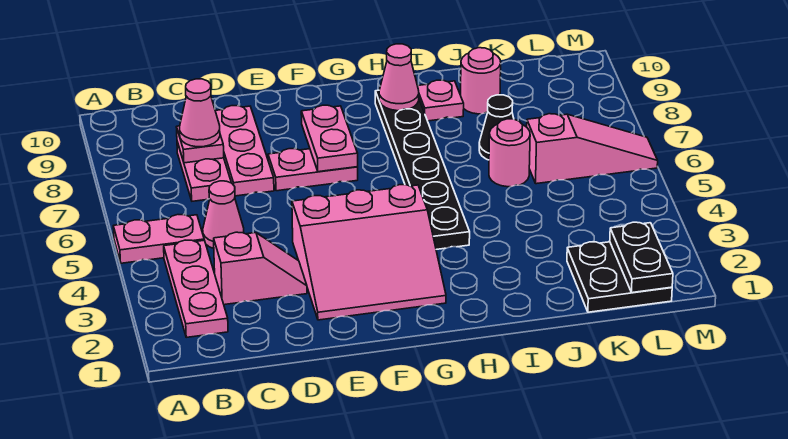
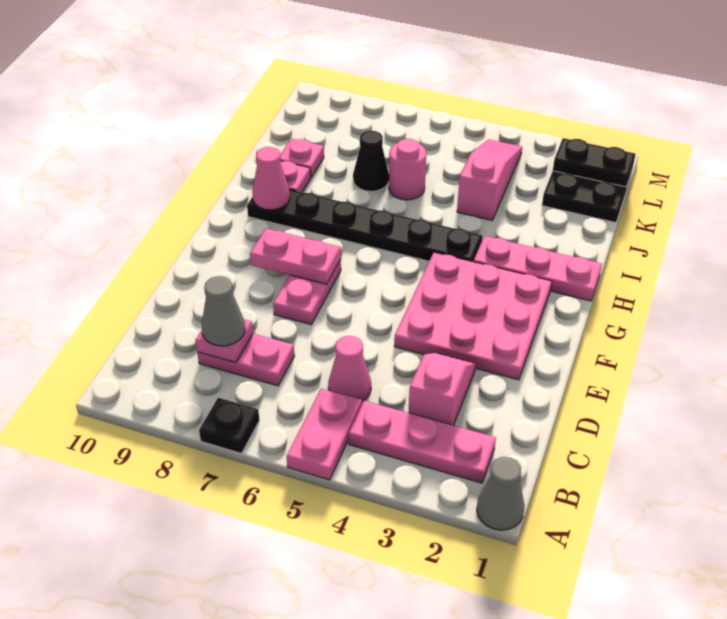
none -> grey cone A1 level 1
none -> black plate A7 level 1
pink cone C8 level 3 -> grey cone C8 level 3
pink plate D7:D9 level 1 -> pink plate H1:H3 level 1
pink slope E2:G4 level 1 top 4 -> pink plate E2:G4 level 1
pink round brick J9 level 1 -> pink plate J9 level 1
pink slope K6:M6 level 1 top K -> pink slope J4:L4 level 1 top J

